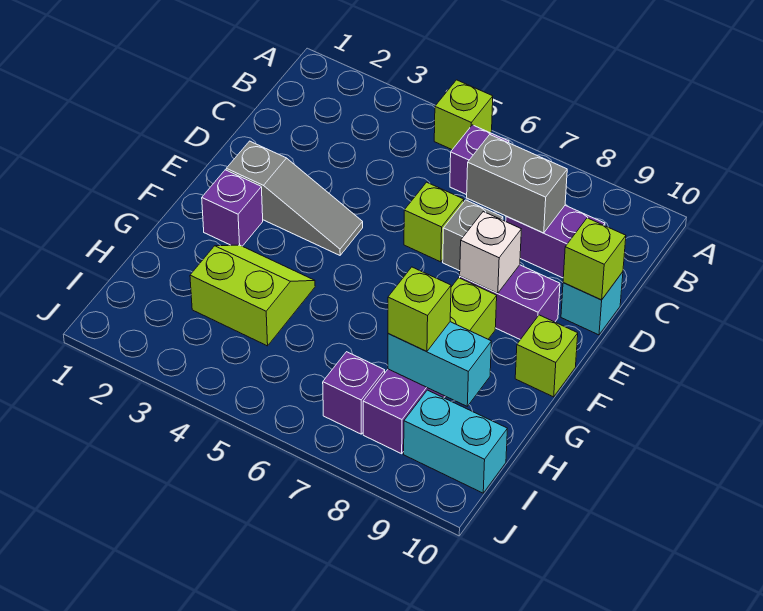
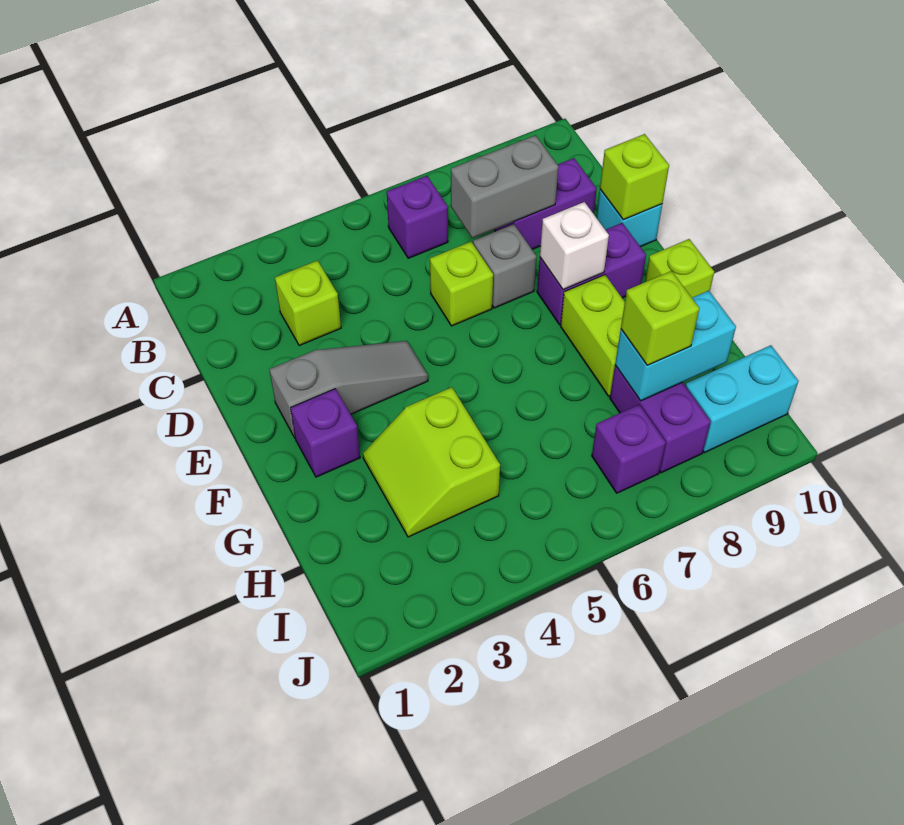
lime brick A5 level 1 -> lime brick C3 level 1
lime slope G3:H4 level 1 top H -> lime slope G3:H4 level 1 top 4

